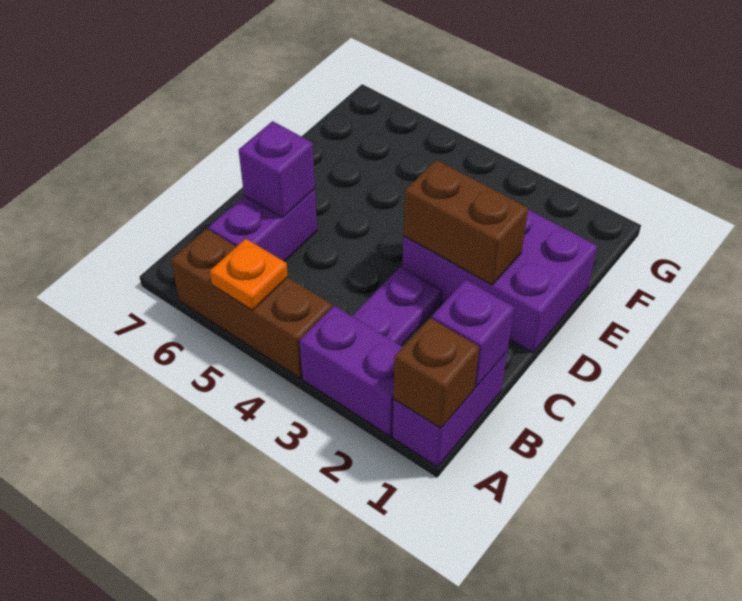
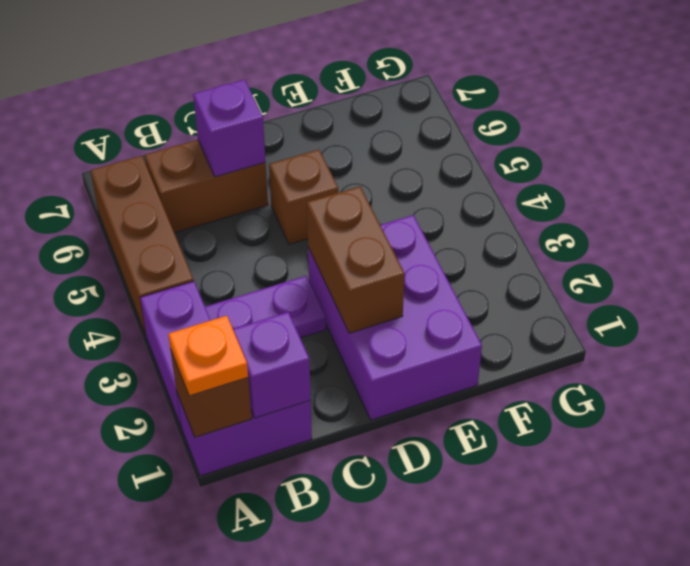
orange plate A5 level 2 -> orange plate A1 level 3
purple brick B6:C6 level 1 -> brown brick B6:C6 level 1
none -> brown brick D5 level 1

